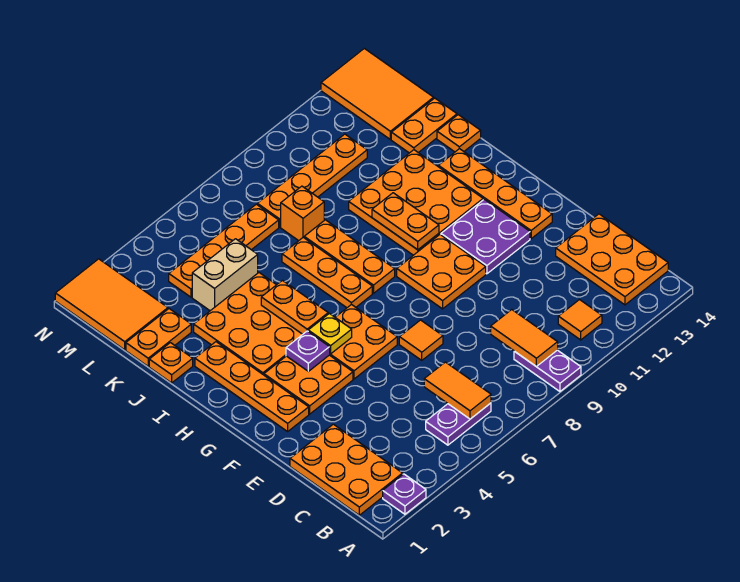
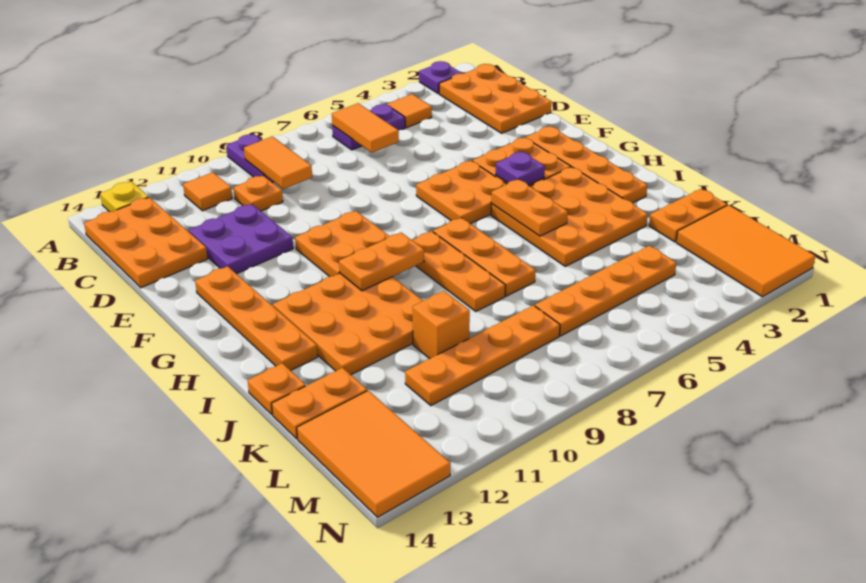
orange tile E7 level 1 -> orange tile B4 level 1
purple plate F11:G12 level 1 -> purple plate D11:E12 level 1
yellow plate G5 level 2 -> yellow plate A13 level 1
orange plate H10:I10 level 2 -> orange plate H9:H10 level 2
orange plate J1 level 1 -> orange plate C10 level 1
tan brick K4:K5 level 1 -> none
orange brick K8 level 1 -> orange brick K10 level 1

